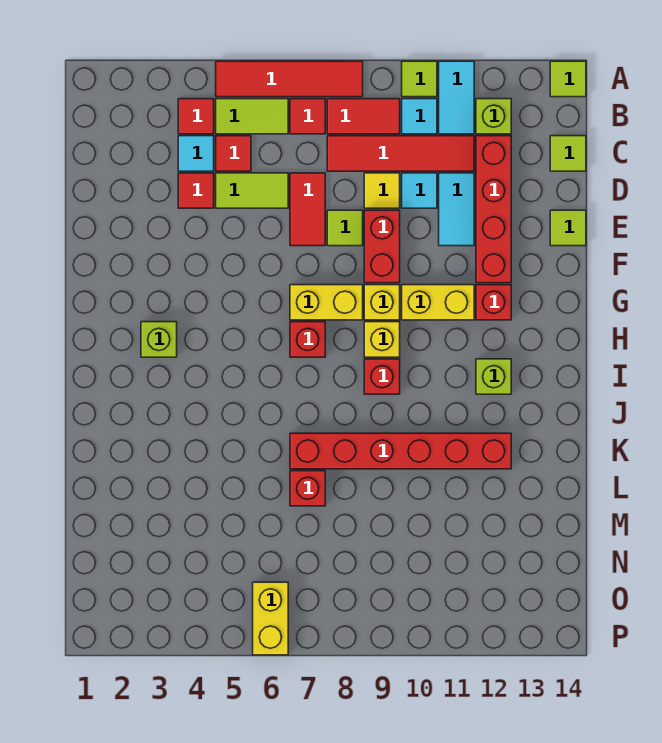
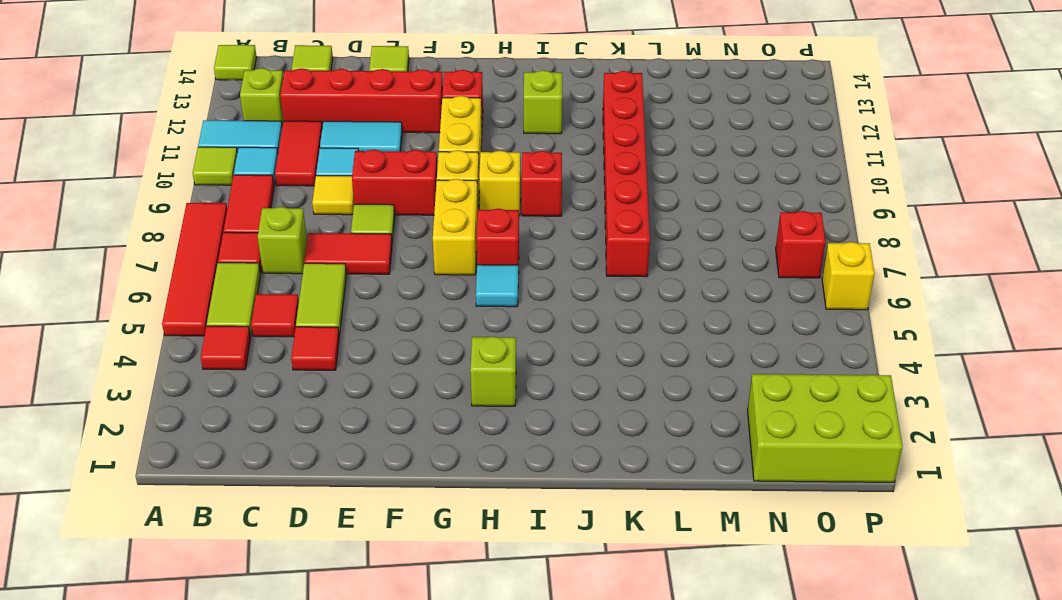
cyan tile C4 level 1 -> cyan tile H6 level 1
none -> lime brick C7 level 1
red tile C8:C11 level 1 -> red tile C10:C11 level 1
red brick L7 level 1 -> red brick O7 level 1
none -> lime brick N1:P2 level 1
yellow brick O6:P6 level 1 -> yellow brick P6 level 1

